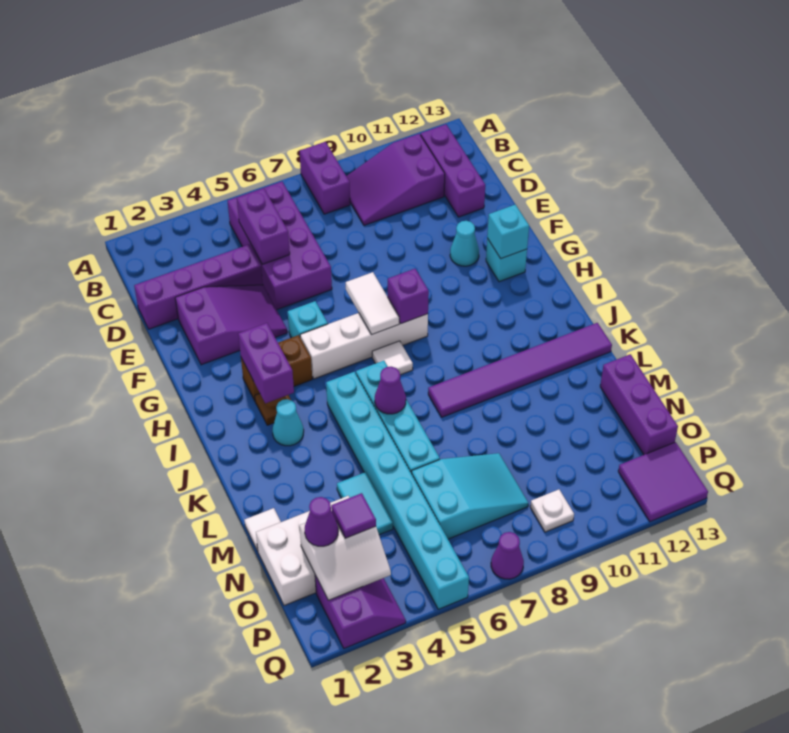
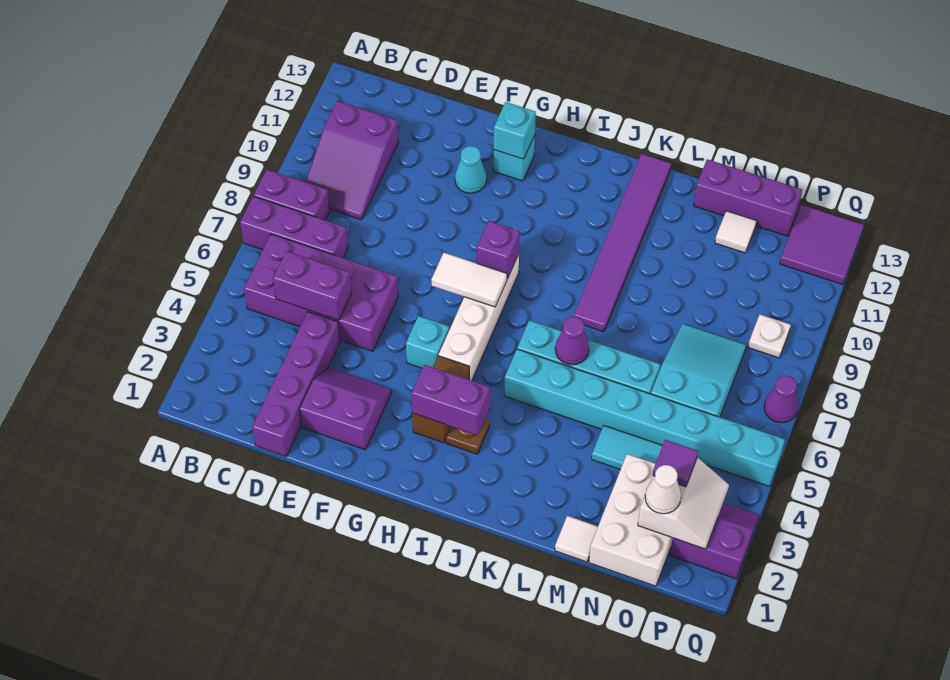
purple brick B12:D12 level 1 -> purple brick A7:C7 level 1
purple slope E2:F4 level 1 top 2 -> purple slope E2:F3 level 1 top 2
white tile I7 level 1 -> white tile N12 level 1
cyan cone J3 level 1 -> none
purple cone O2 level 3 -> white cone O2 level 3

